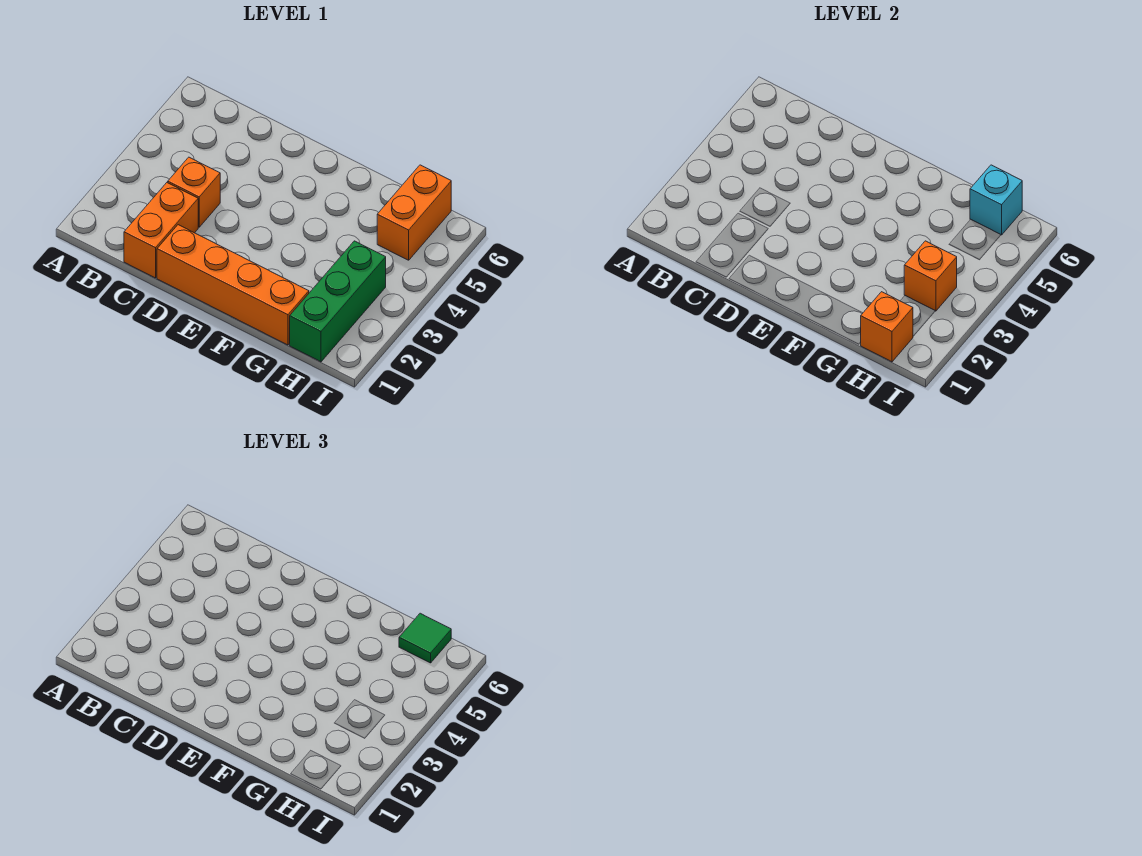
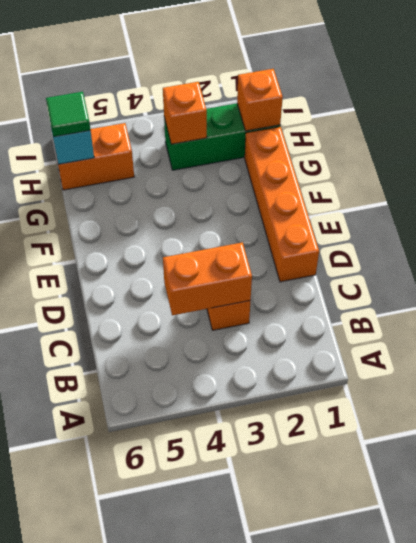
orange brick C1:C2 level 1 -> orange brick C3:C4 level 2

